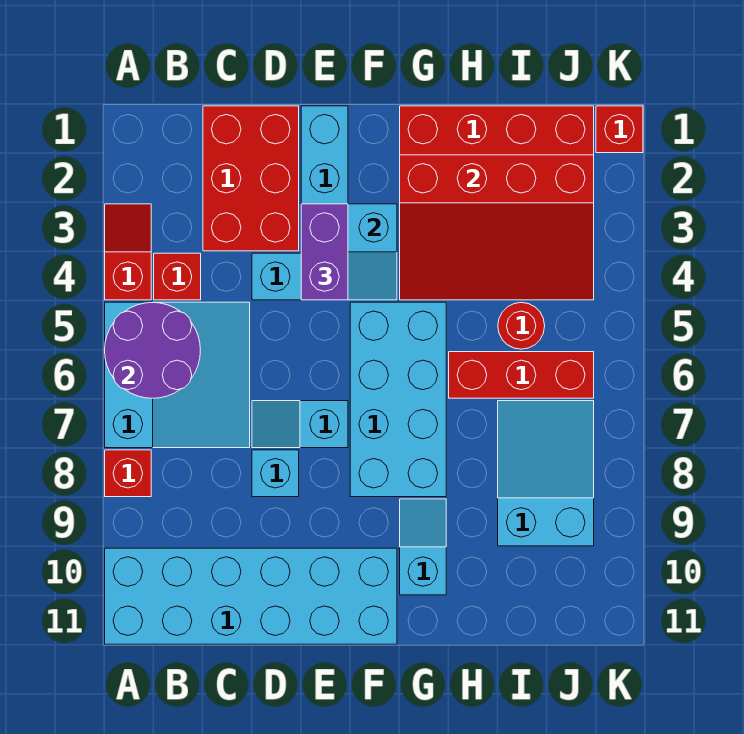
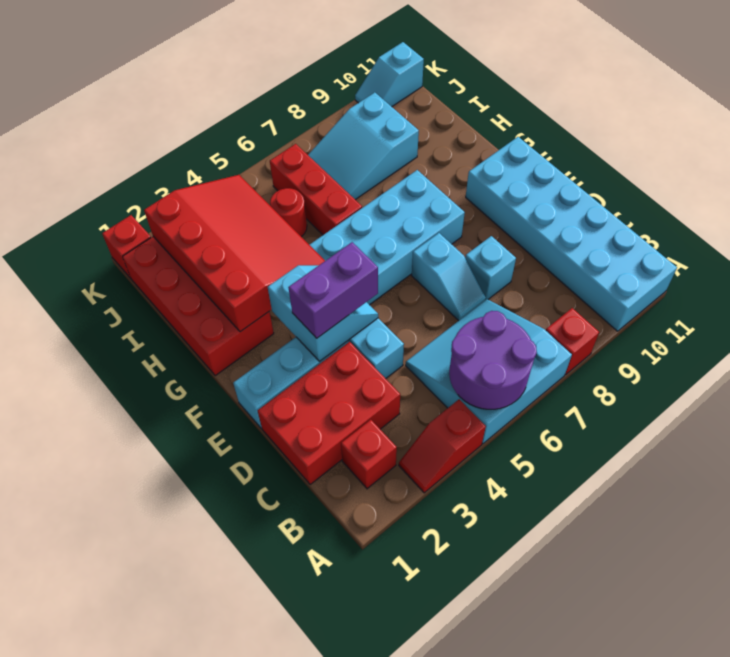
red brick B4 level 1 -> red brick B2 level 1
cyan slope G9:G10 level 1 top 10 -> cyan slope K10:K11 level 1 top 11

